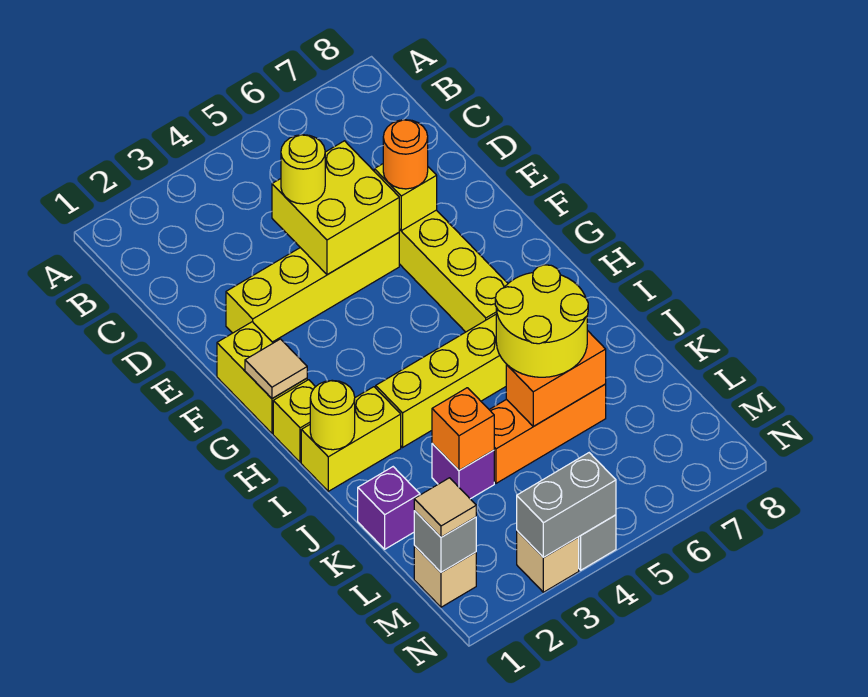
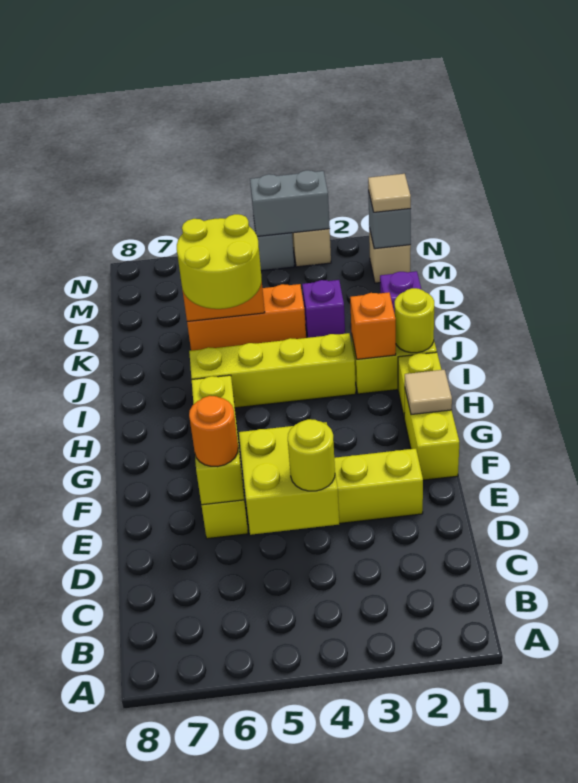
orange brick K3 level 2 -> orange brick I2 level 2

